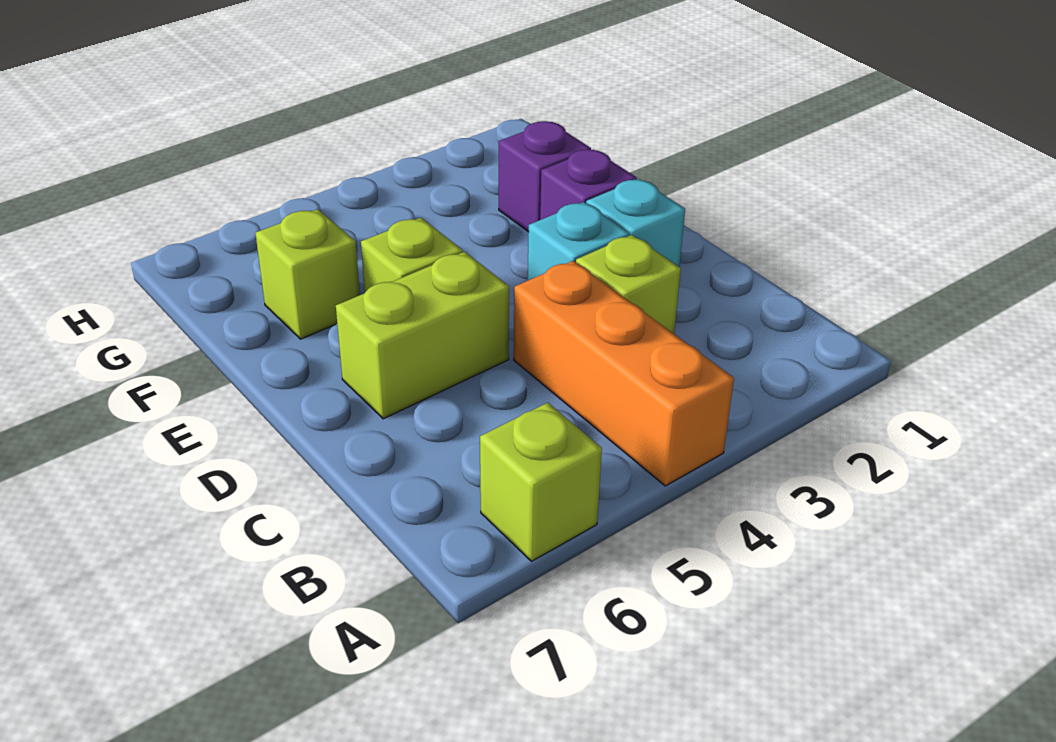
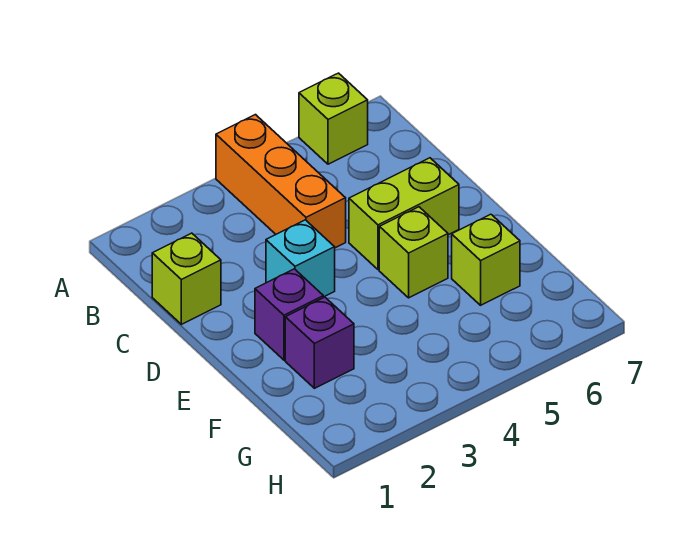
lime brick C3 level 1 -> lime brick C1 level 1
cyan brick D2 level 1 -> none

